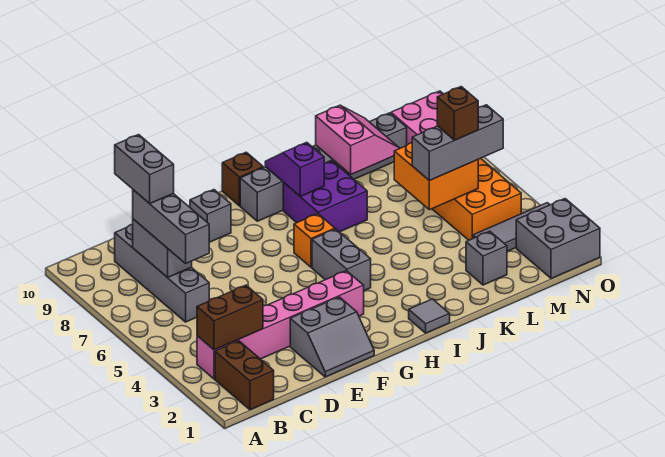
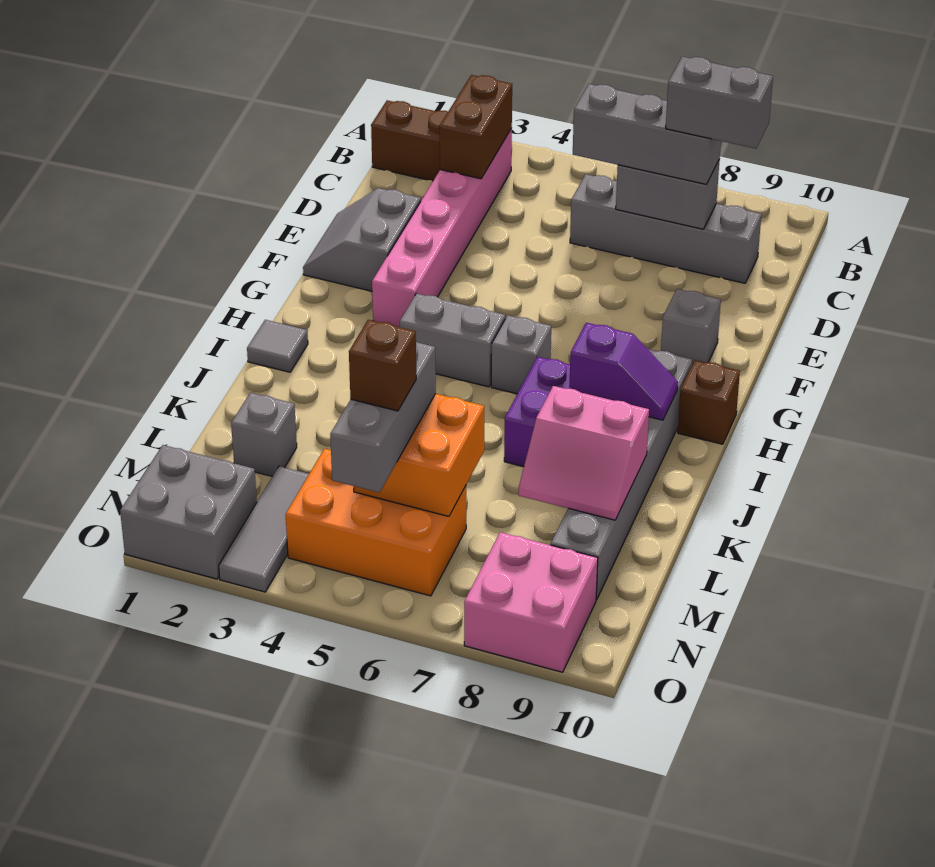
orange brick H6 level 1 -> grey brick H6 level 1

